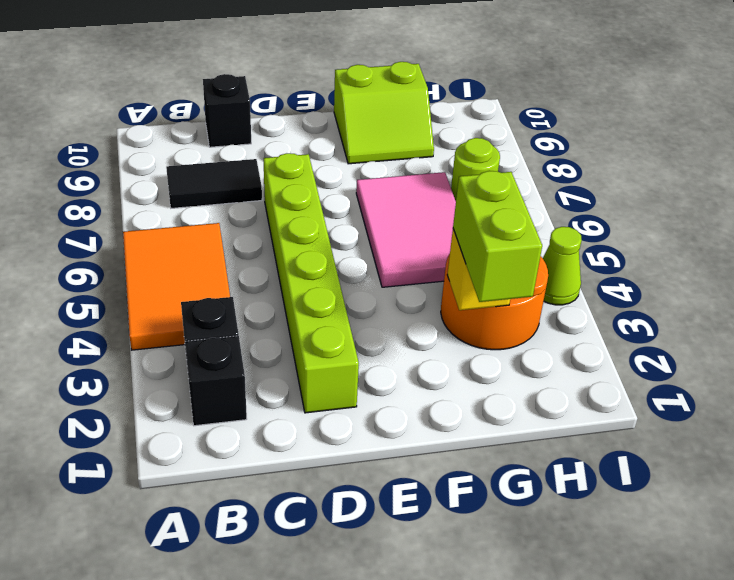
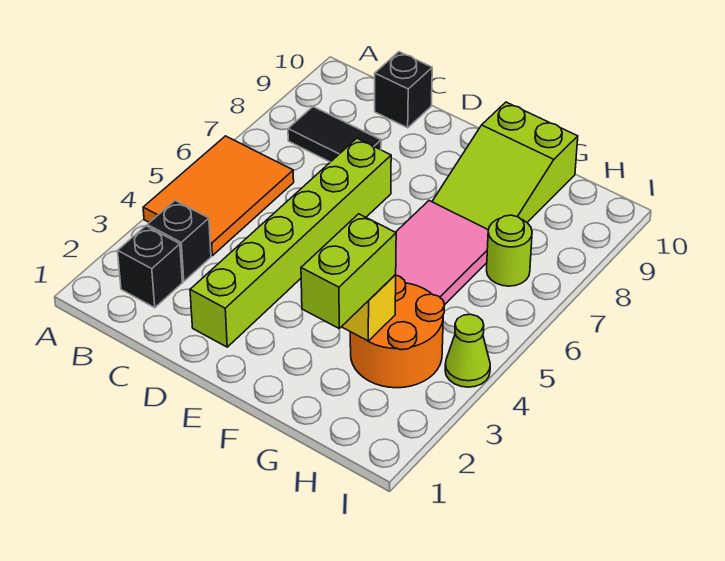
lime slope F9:G10 level 1 top 10 -> lime slope F8:G10 level 1 top 10

